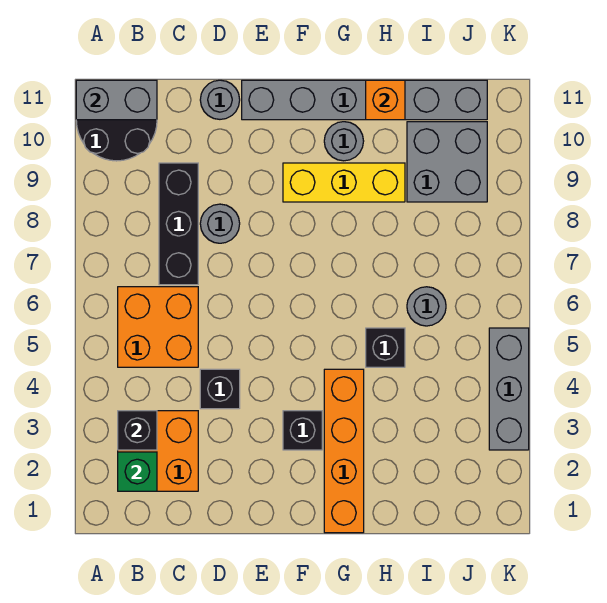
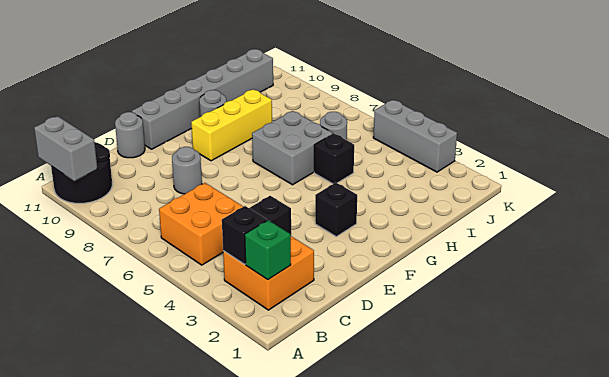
grey brick A11:B11 level 2 -> grey brick A10:A11 level 2
black brick C7:C9 level 1 -> none
orange brick G1:G4 level 1 -> none
orange brick H11 level 2 -> none
grey brick I9:J10 level 1 -> grey brick G6:H7 level 1

